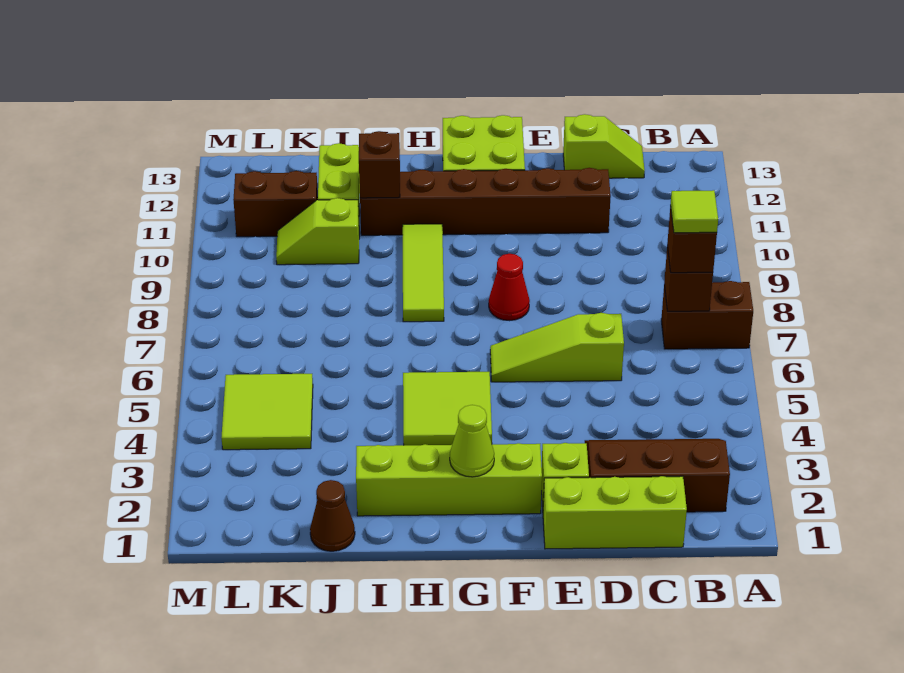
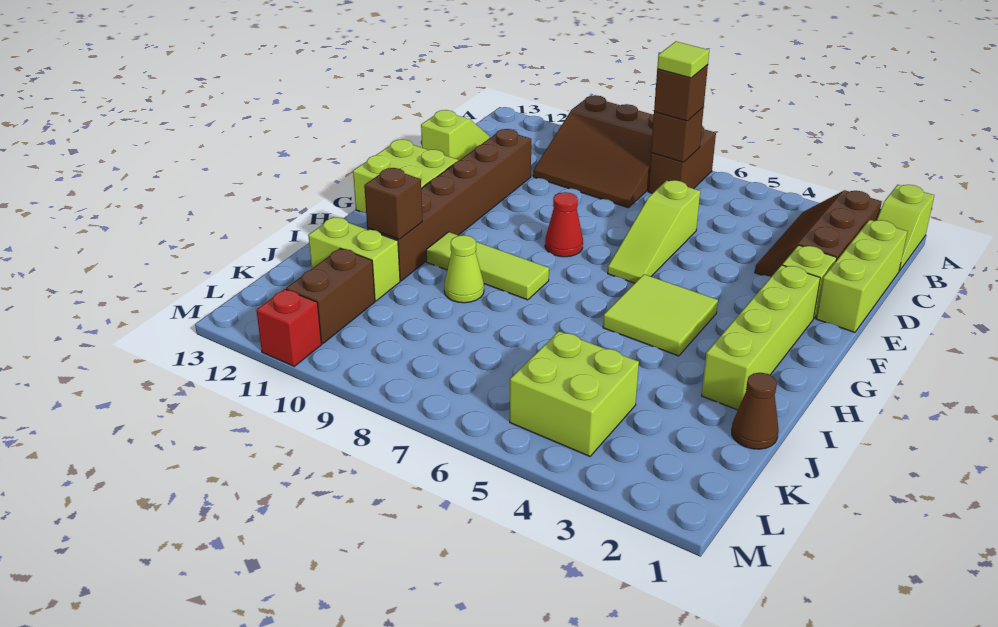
none -> brown slope A8:C10 level 1 top A
lime cone G2 level 2 -> lime cone I9 level 1
lime slope J10:K10 level 1 top J -> lime slope A1:B1 level 1 top A
lime tile K4:L5 level 1 -> lime brick K4:L5 level 1
none -> red brick M11 level 1

